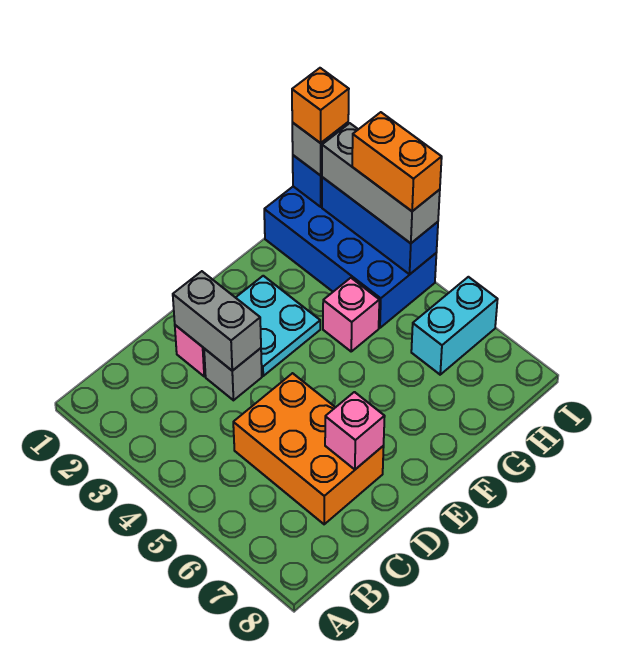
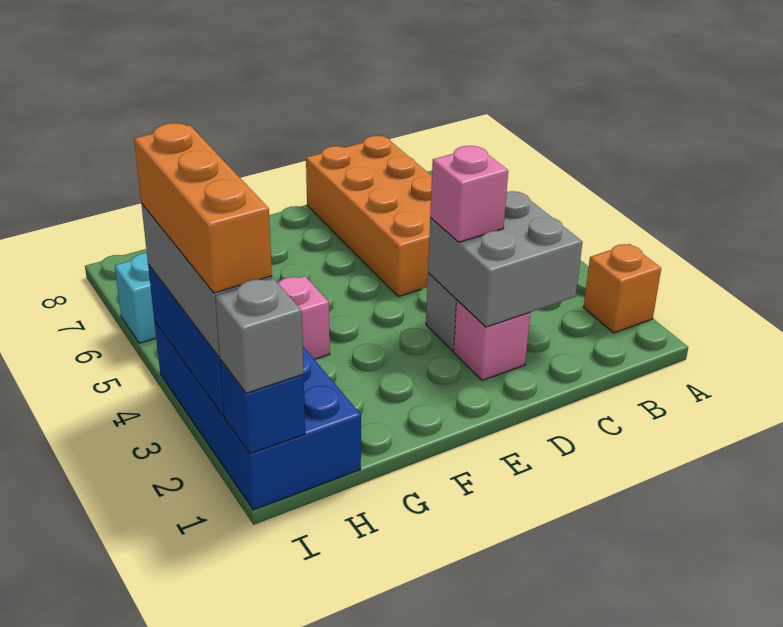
orange brick C5:D7 level 1 -> orange brick C5:D8 level 1
grey brick D2:D3 level 2 -> grey brick C2:D3 level 2
pink brick D7 level 2 -> pink brick D3 level 3
cyan plate E2:F3 level 1 -> none
orange brick I1 level 4 -> orange brick A2 level 1
orange brick I3:I4 level 4 -> orange brick I2:I4 level 4

